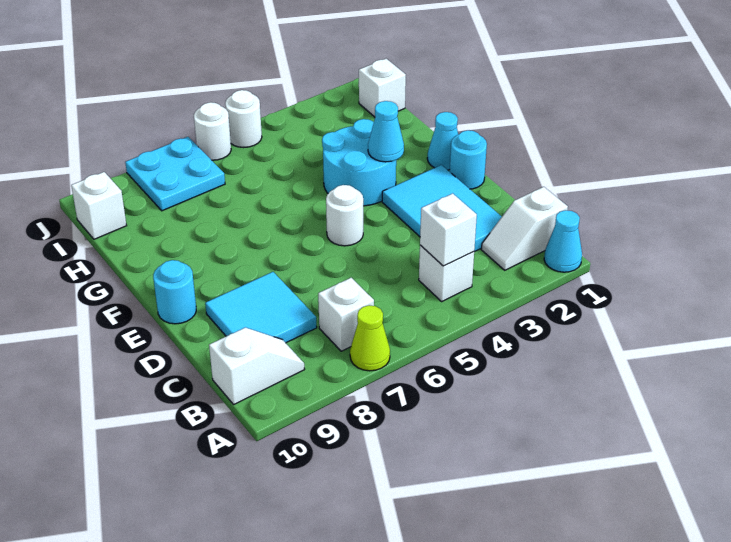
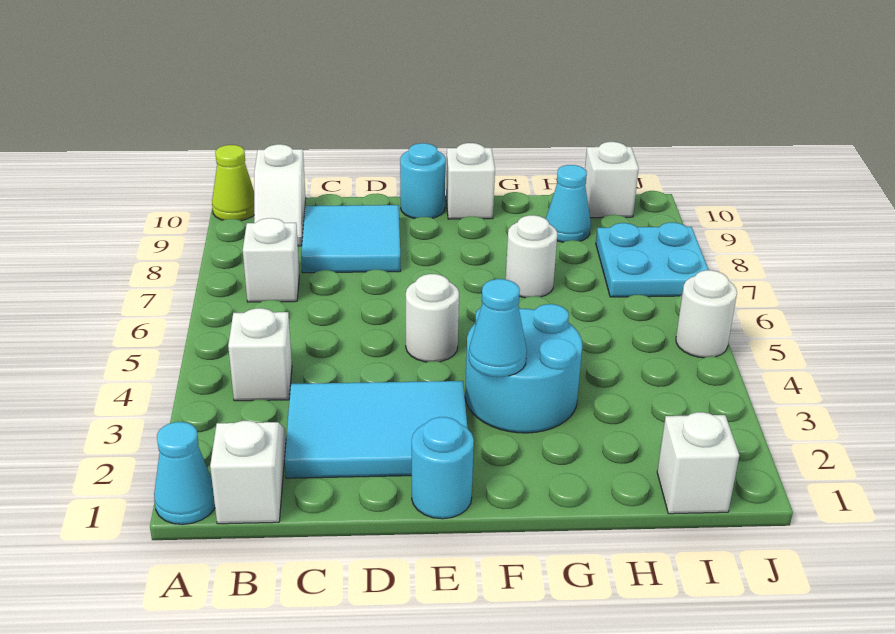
lime cone A7 level 1 -> lime cone A10 level 1
white brick B4 level 2 -> white brick F10 level 1
cyan cone F1 level 1 -> cyan cone H9 level 1
white round brick J6 level 1 -> white round brick G7 level 1

